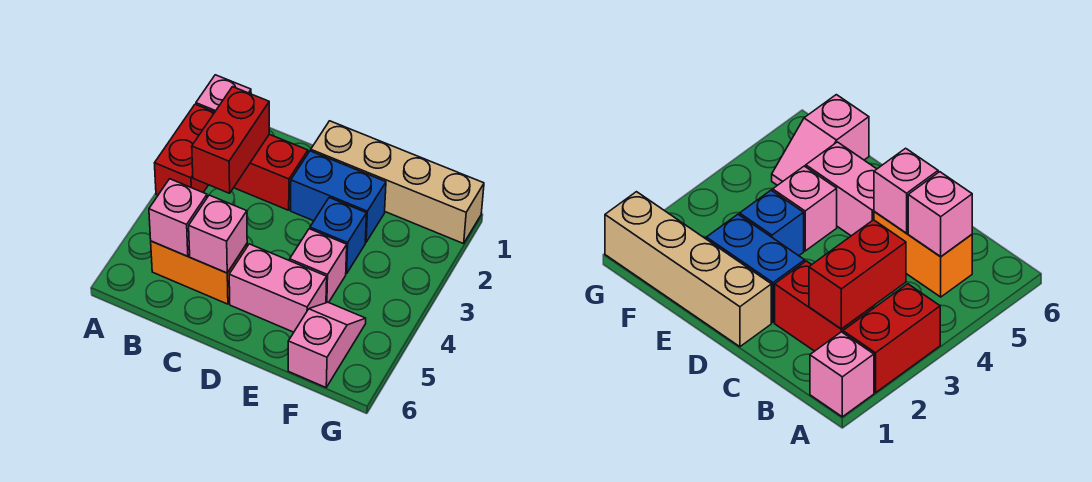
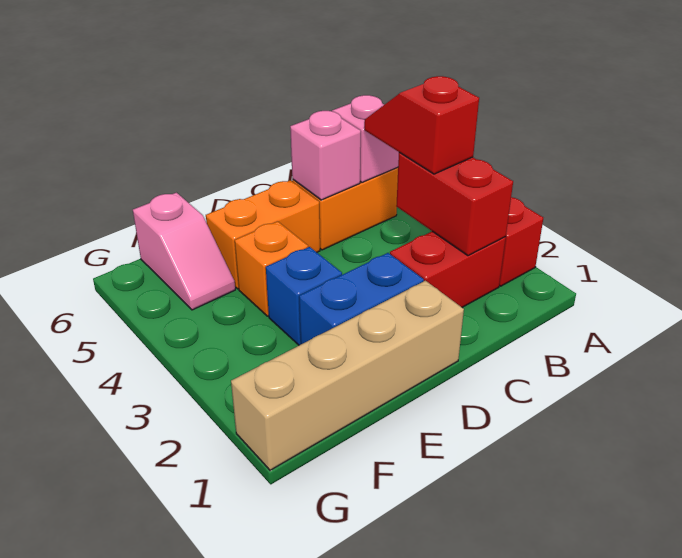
pink brick A1 level 1 -> none
none -> red slope B3:B4 level 3 top 3
pink brick D5:E5 level 1 -> orange brick D5:E5 level 1
pink brick E4 level 1 -> orange brick E4 level 1

